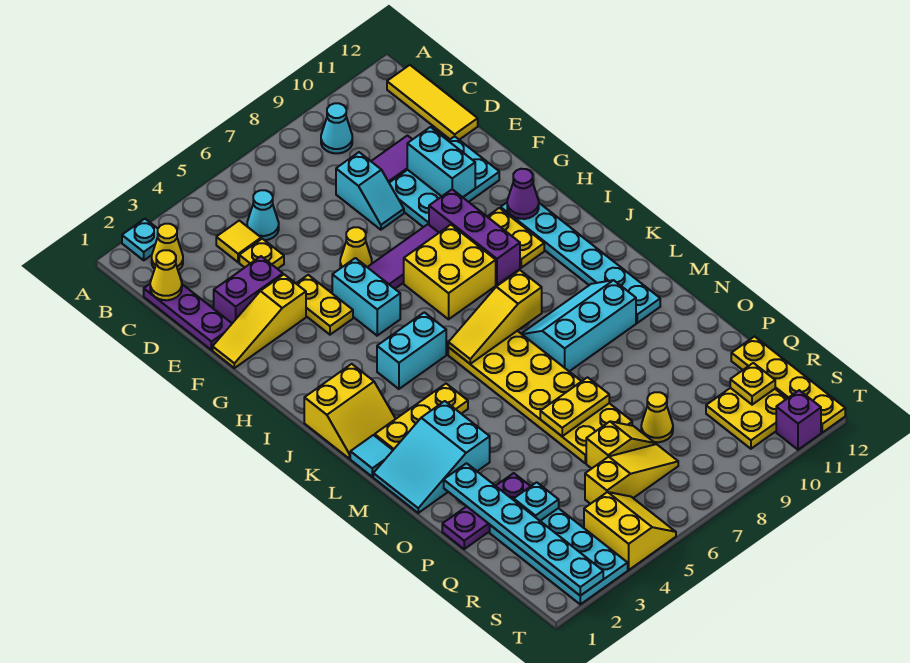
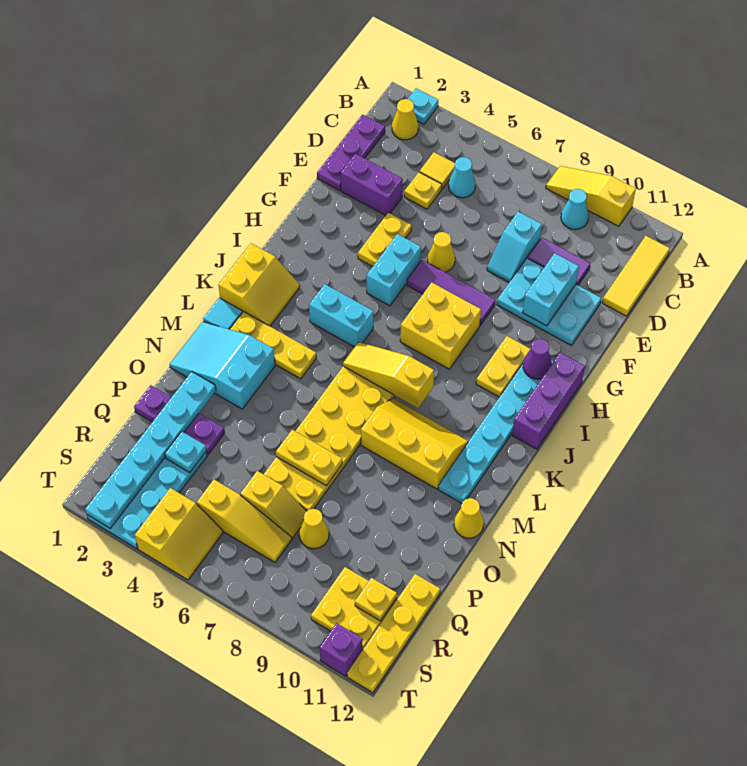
yellow cone C1 level 2 -> yellow cone N12 level 1
yellow slope F1:F3 level 1 top 3 -> yellow slope A8:A10 level 1 top 10
purple brick G9:I9 level 1 -> purple brick H12:J12 level 1
yellow slope J1:K2 level 1 top J -> yellow slope J1:K2 level 1 top 1
cyan slope L8:M10 level 1 top M -> yellow slope L8:M10 level 1 top M

